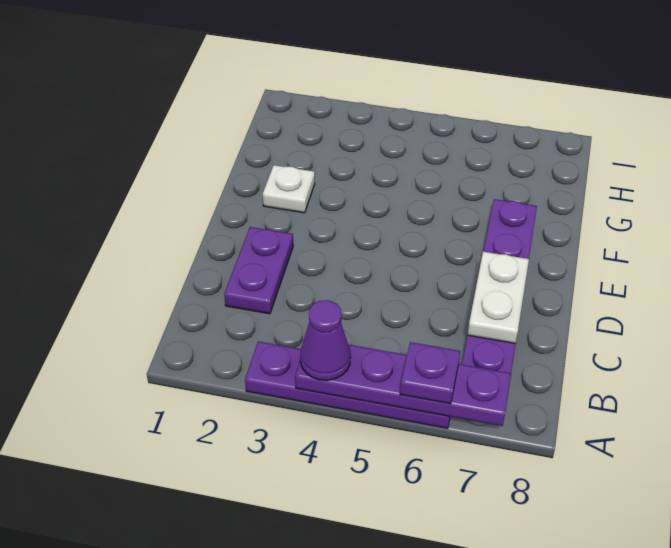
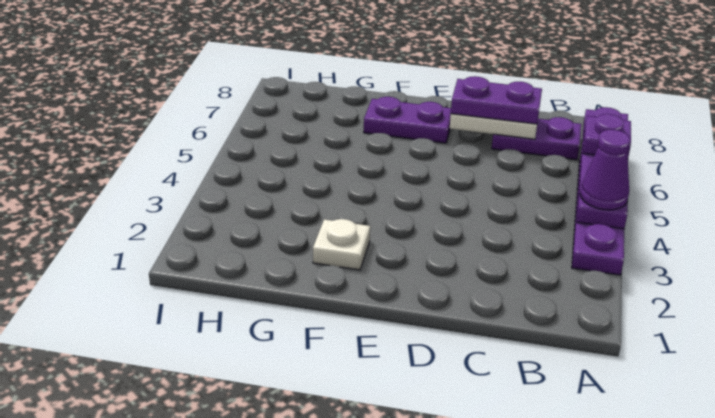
purple plate C2:D2 level 1 -> purple plate C7:D7 level 3

